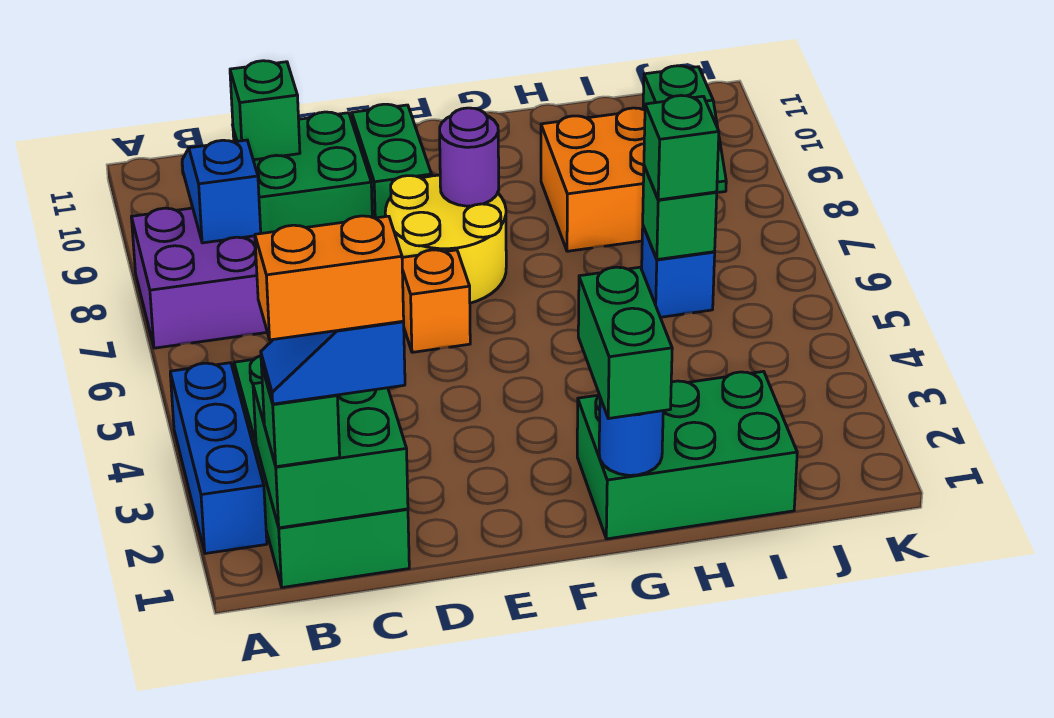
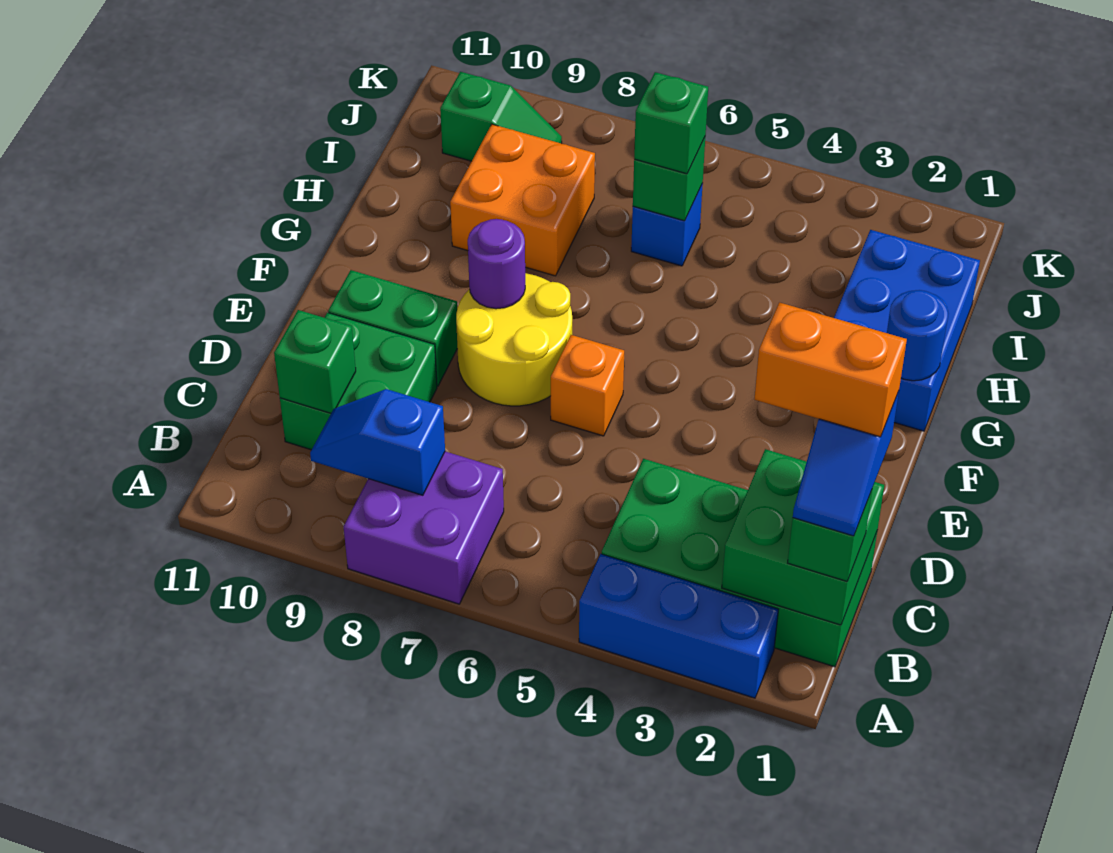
orange brick B1:C1 level 5 -> orange brick C1:C2 level 5
green brick G1:I2 level 1 -> blue brick G1:I2 level 1
green brick G1:G2 level 3 -> none

